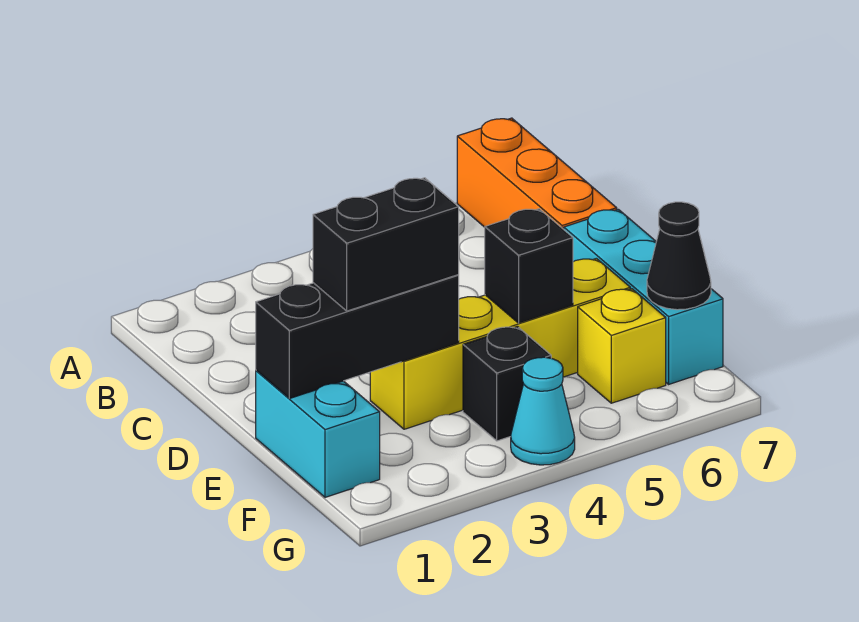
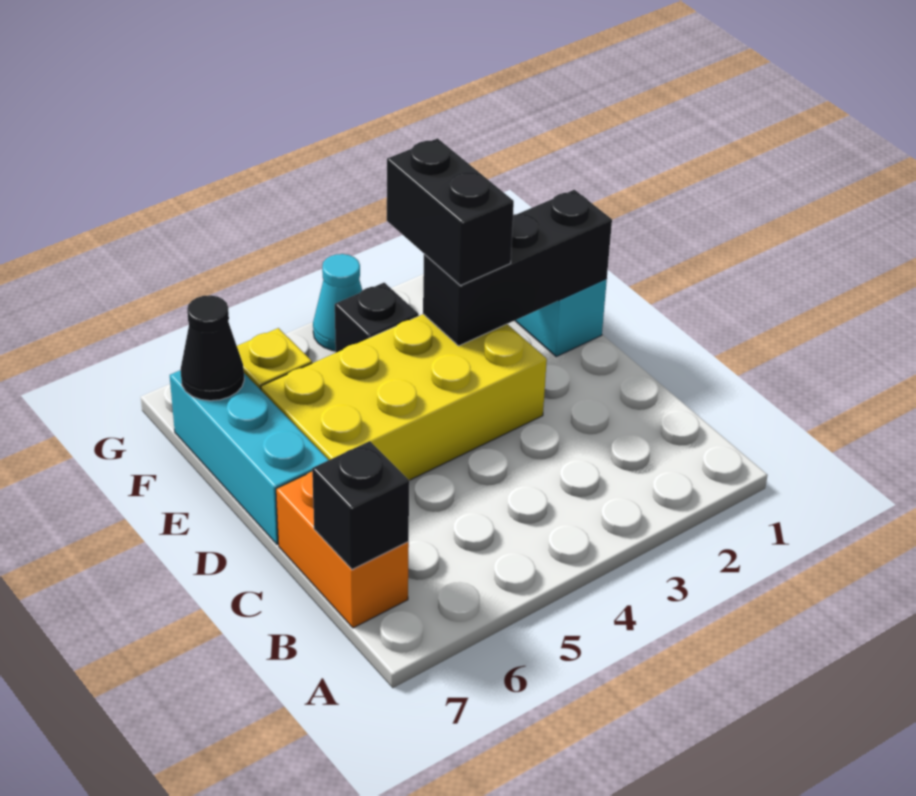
orange brick A7:C7 level 1 -> orange brick B7:C7 level 1
black brick E2:E3 level 3 -> black brick E3:F3 level 3
yellow brick E3:E6 level 1 -> yellow brick D3:E6 level 1
black brick E5 level 2 -> black brick B7 level 2

